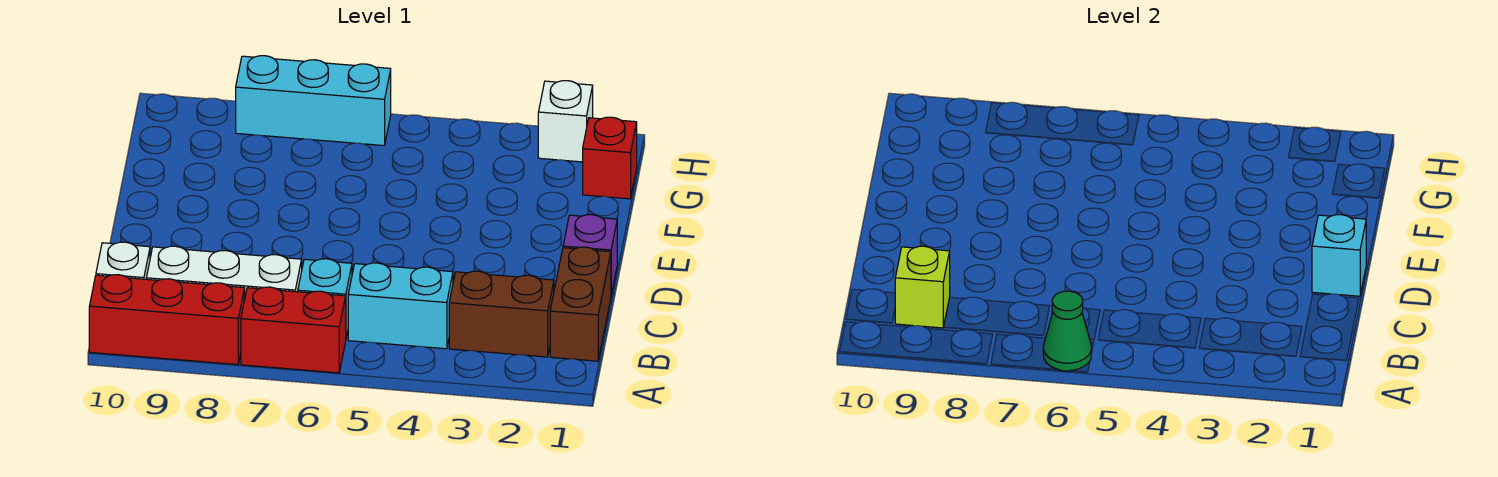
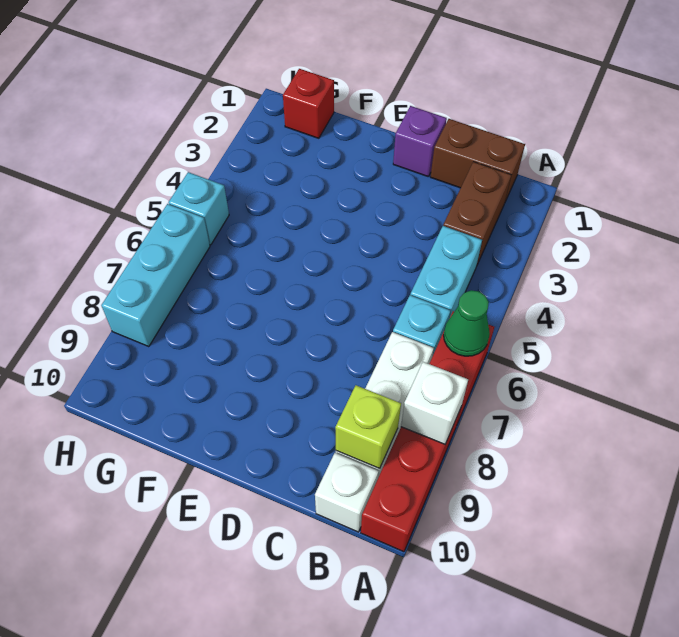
cyan brick D1 level 2 -> cyan brick H5 level 1
white brick H2 level 1 -> white brick A8 level 2

